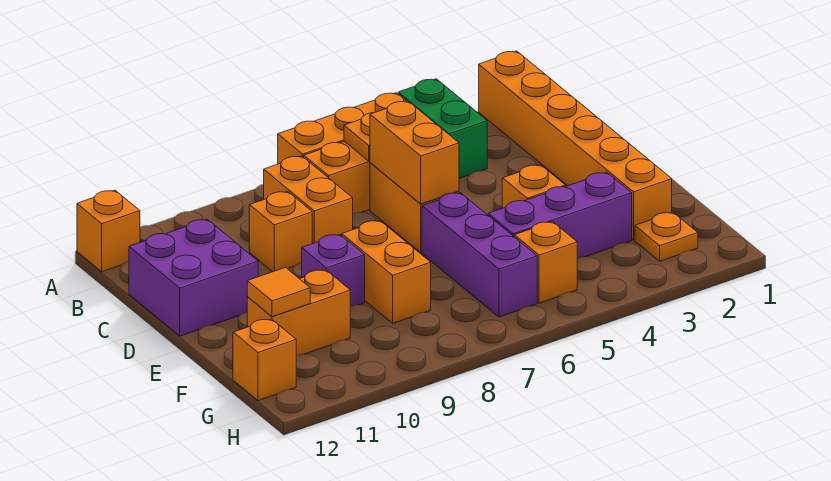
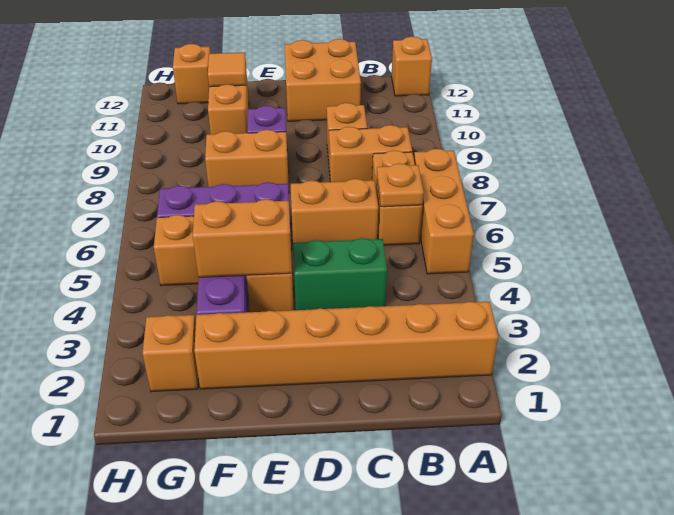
green brick A4:B4 level 1 -> green brick C4:D4 level 1
orange brick C6:D6 level 2 -> orange brick E4:F4 level 2
purple brick C11:D12 level 1 -> orange brick C11:D12 level 1
orange plate G2 level 1 -> orange brick G2 level 1

